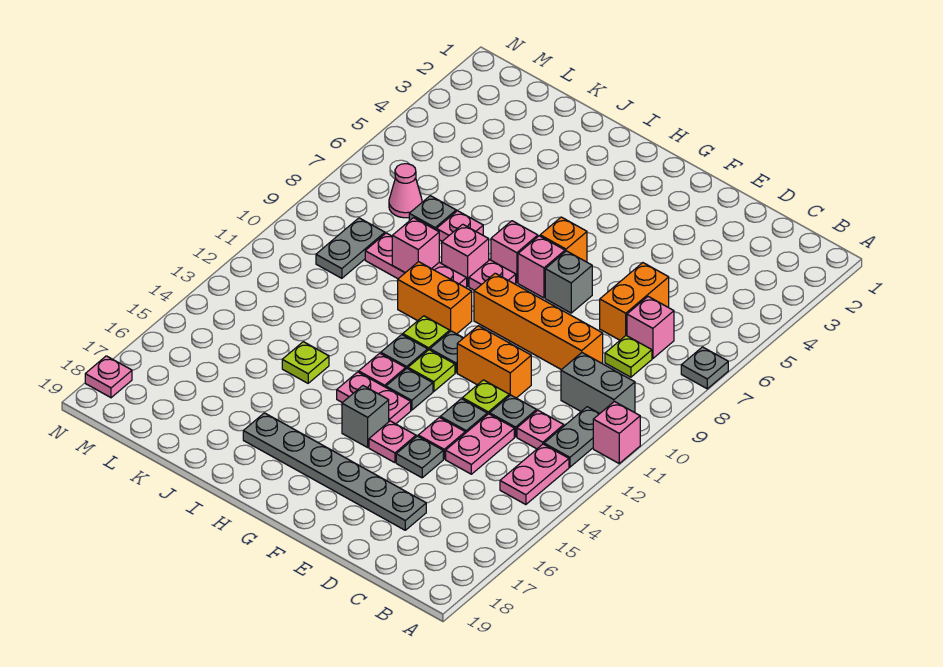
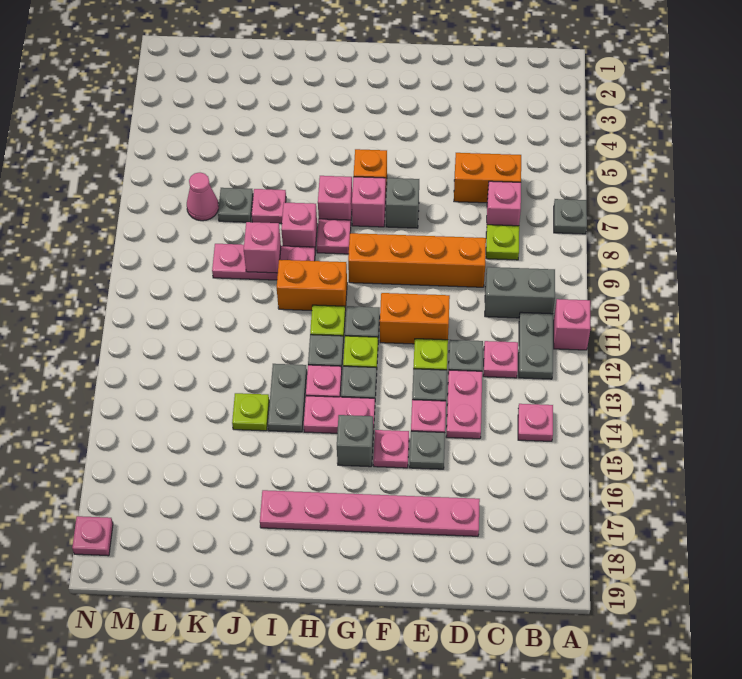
pink plate B13:B14 level 1 -> pink plate B14 level 1
orange brick D6:D7 level 1 -> orange brick C6:D6 level 1
grey plate D17:I17 level 1 -> pink plate D17:I17 level 1
grey plate L9:L10 level 1 -> grey plate I13:I14 level 1

